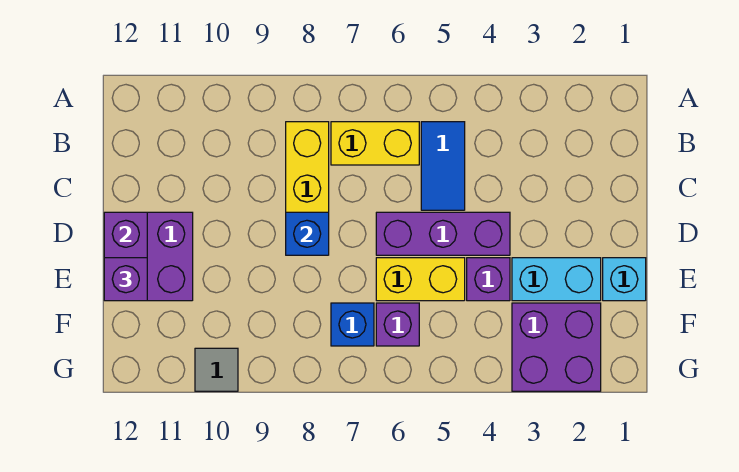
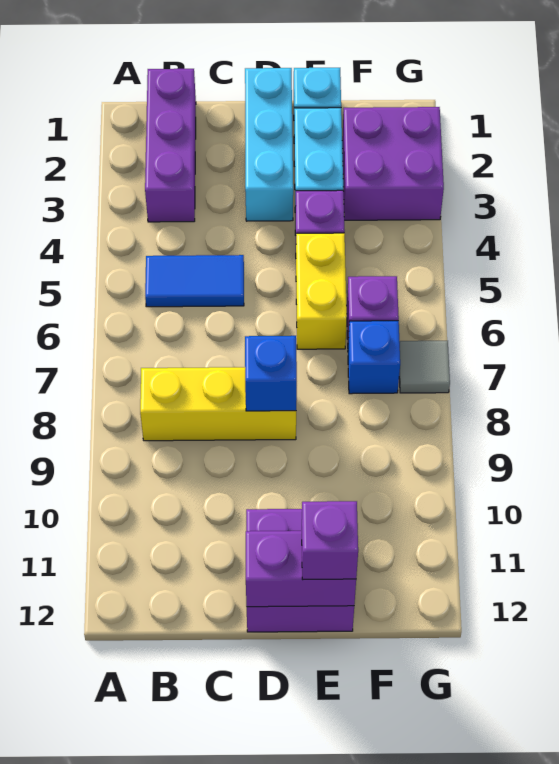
yellow brick B6:B7 level 1 -> none
none -> cyan brick D1:D3 level 1
purple brick D4:D6 level 1 -> purple brick B1:B3 level 1
grey tile G10 level 1 -> grey tile G7 level 1

